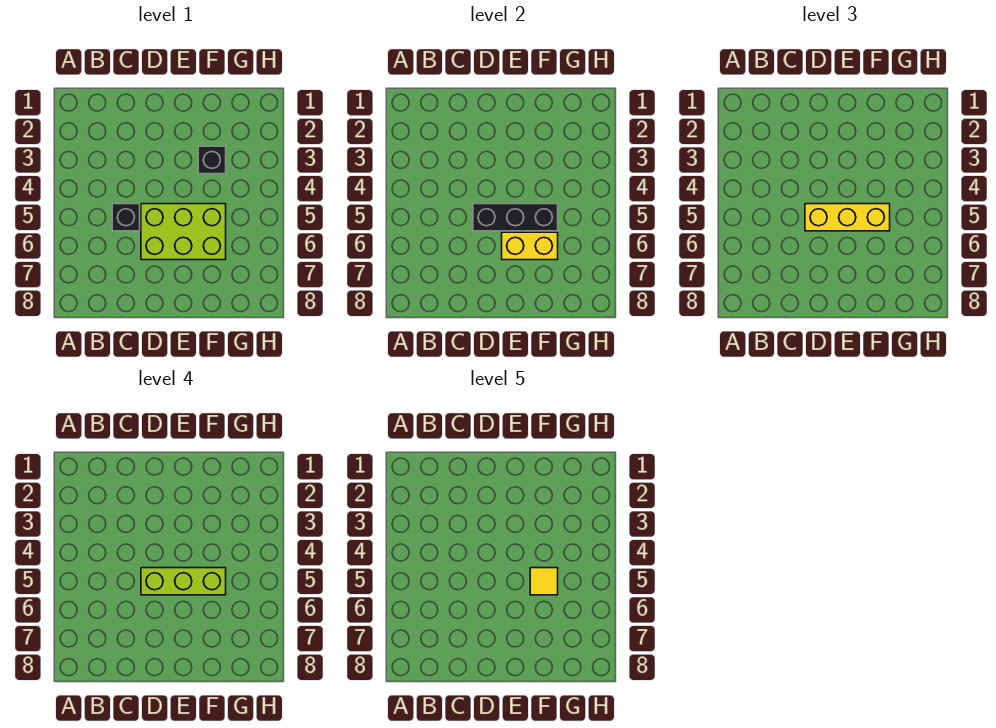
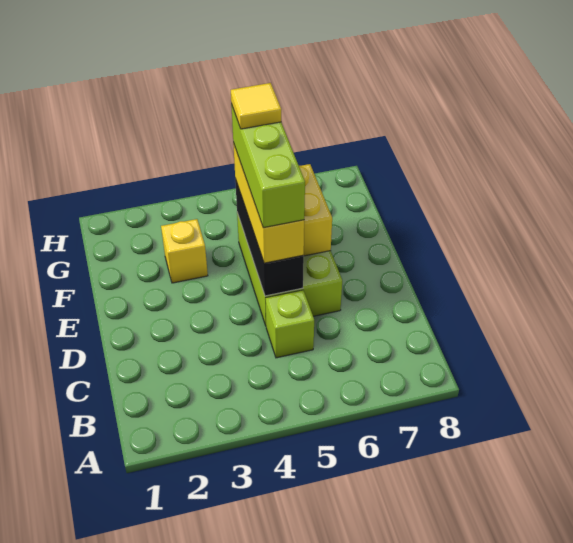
black brick C5 level 1 -> lime brick C5 level 1
black brick F3 level 1 -> yellow brick F3 level 1

